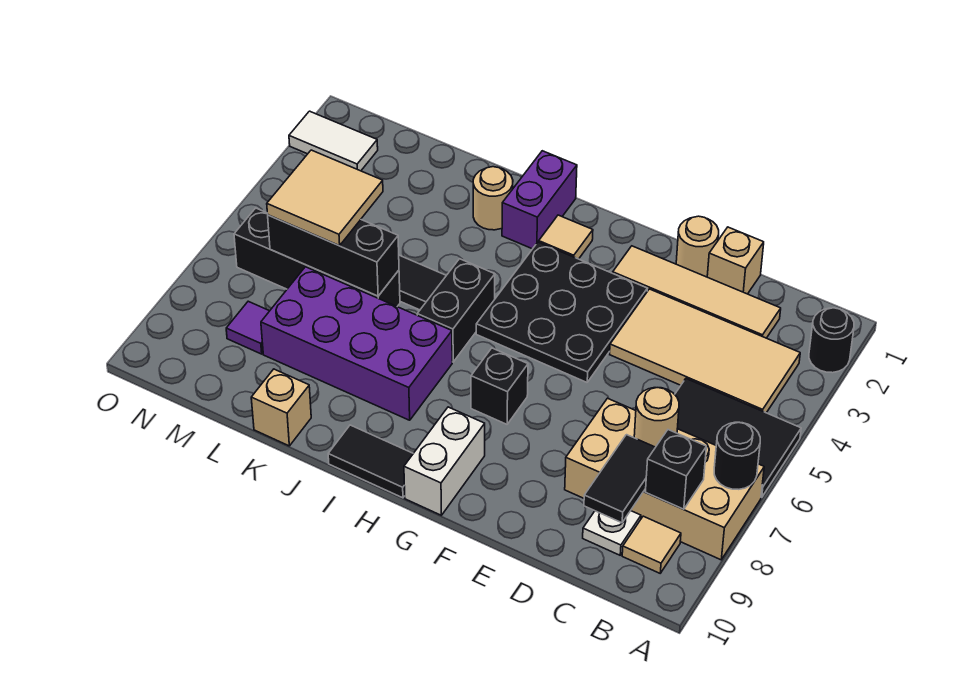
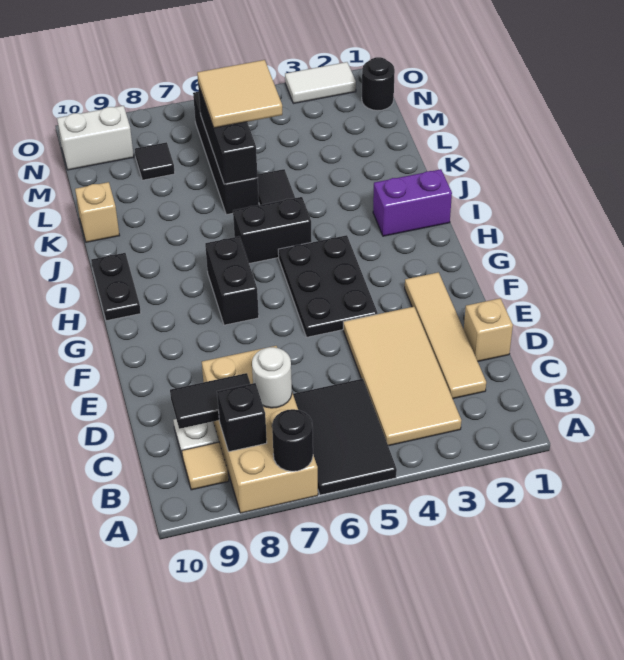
black round brick A2 level 1 -> black round brick N1 level 1
tan round brick C7 level 2 -> white round brick C7 level 2
tan round brick E1 level 1 -> none
black plate F3:H5 level 1 -> black plate F4:H5 level 1
black brick G7 level 1 -> black brick G7:H7 level 1
white brick G9:G10 level 1 -> white brick N9:N10 level 1
tan tile H2 level 1 -> none
black tile H10:I10 level 1 -> black plate H10:I10 level 1
purple brick I7:L8 level 1 -> none
tan round brick J2 level 1 -> none
purple tile M8 level 1 -> black tile M8 level 1
white tile N2:O2 level 1 -> white tile O2:O3 level 1

